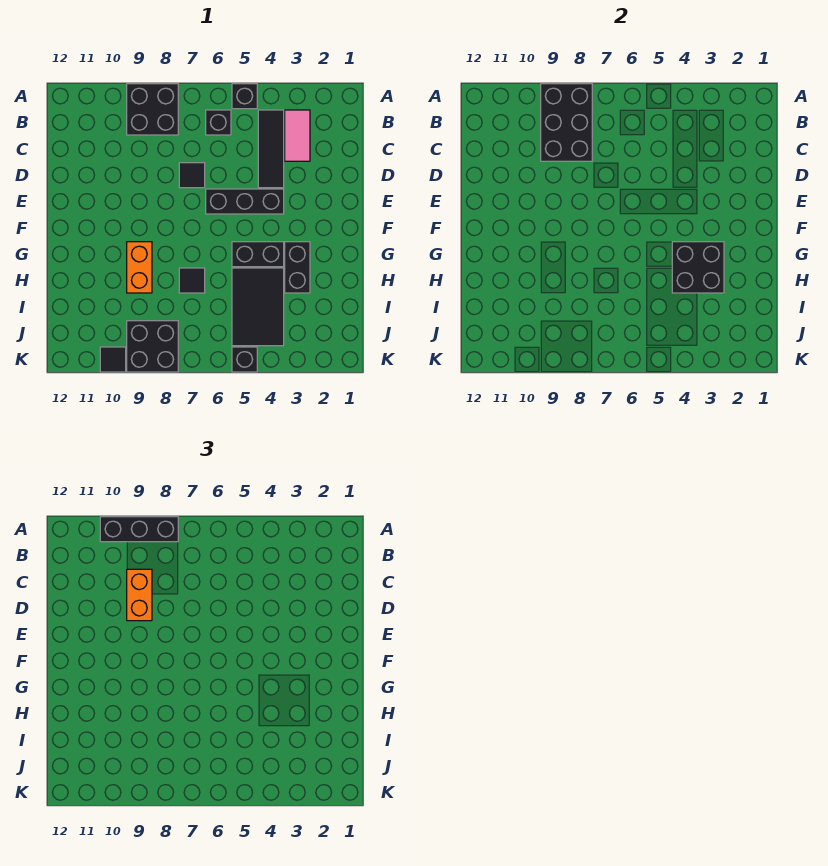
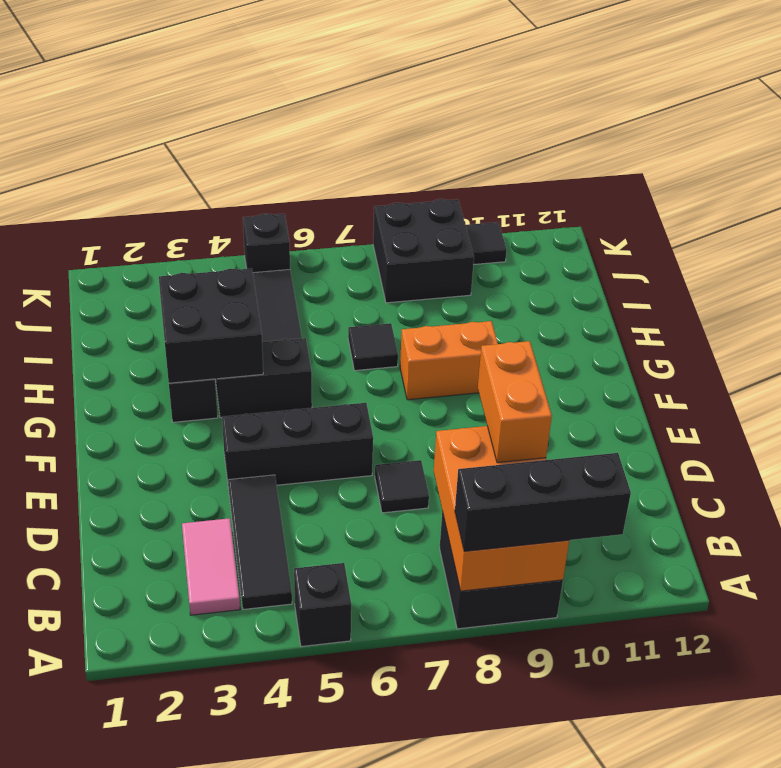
black brick A8:C9 level 2 -> orange brick A8:C9 level 2
black brick B6 level 1 -> none
orange brick G9:H9 level 1 -> orange brick G8:G9 level 1

